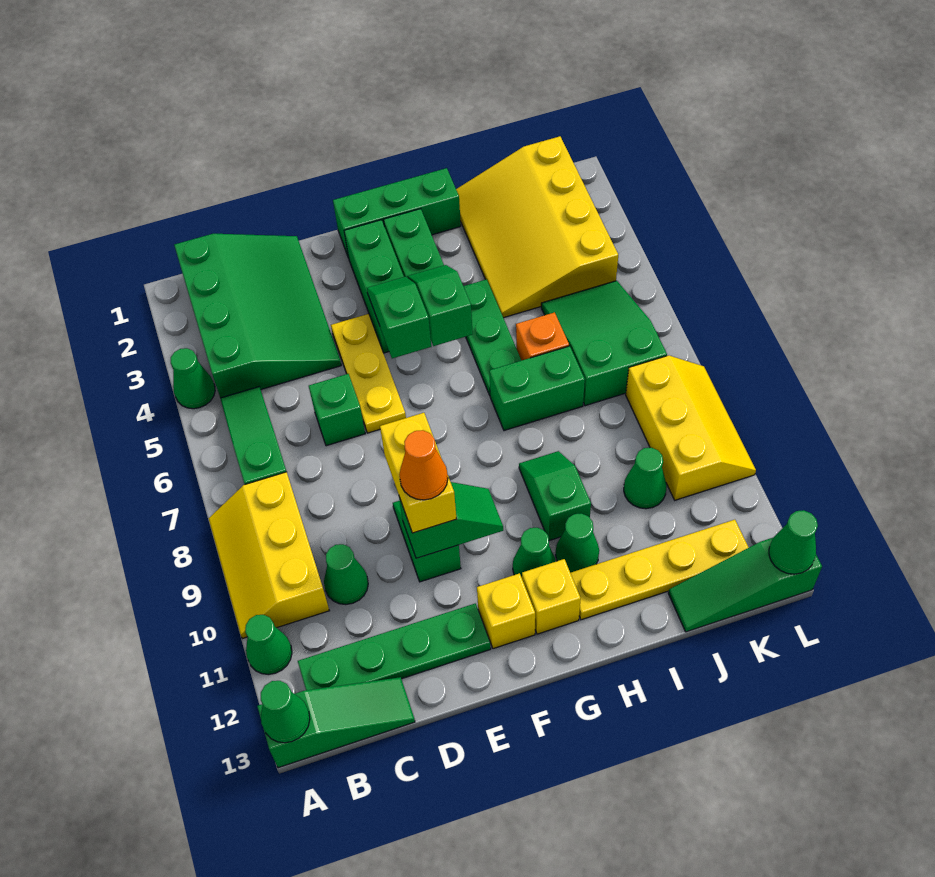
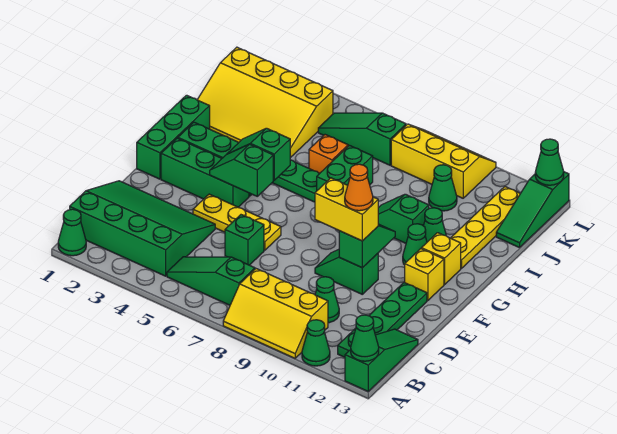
green cone A4 level 1 -> green cone A1 level 1
green slope J5:K7 level 1 top 7 -> green slope K5:K7 level 1 top 7

